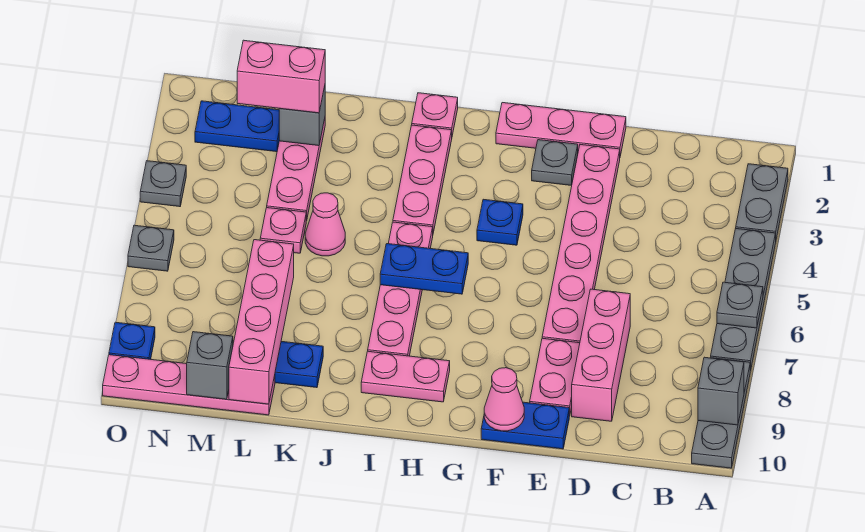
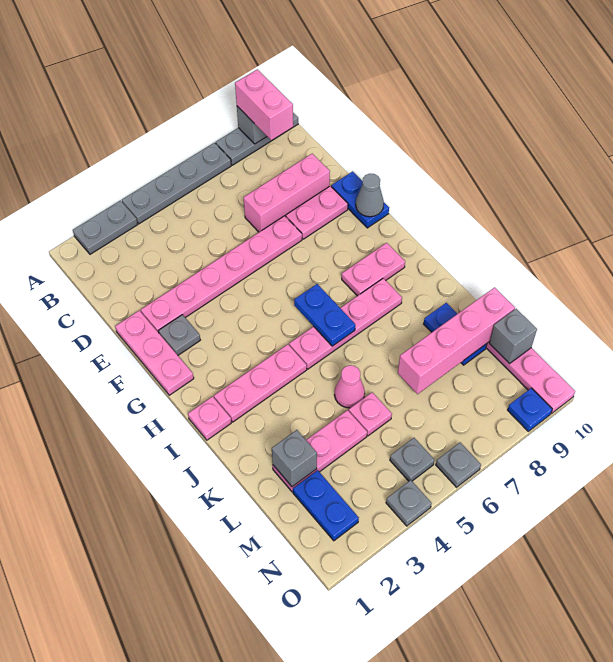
grey plate A6 level 2 -> grey plate N5 level 1
pink cone F10 level 2 -> grey cone F10 level 2
blue plate G4 level 1 -> none
pink plate H9:I9 level 1 -> pink plate H8:H9 level 1
pink brick L2:M2 level 3 -> pink brick A9:B9 level 3

